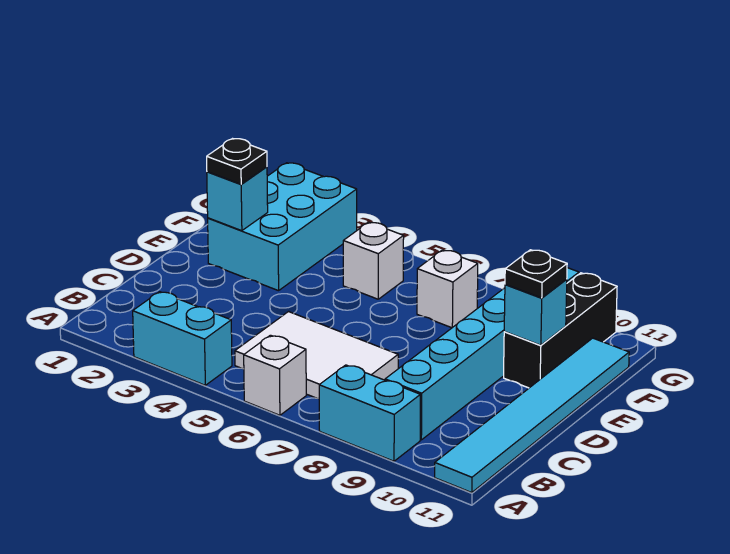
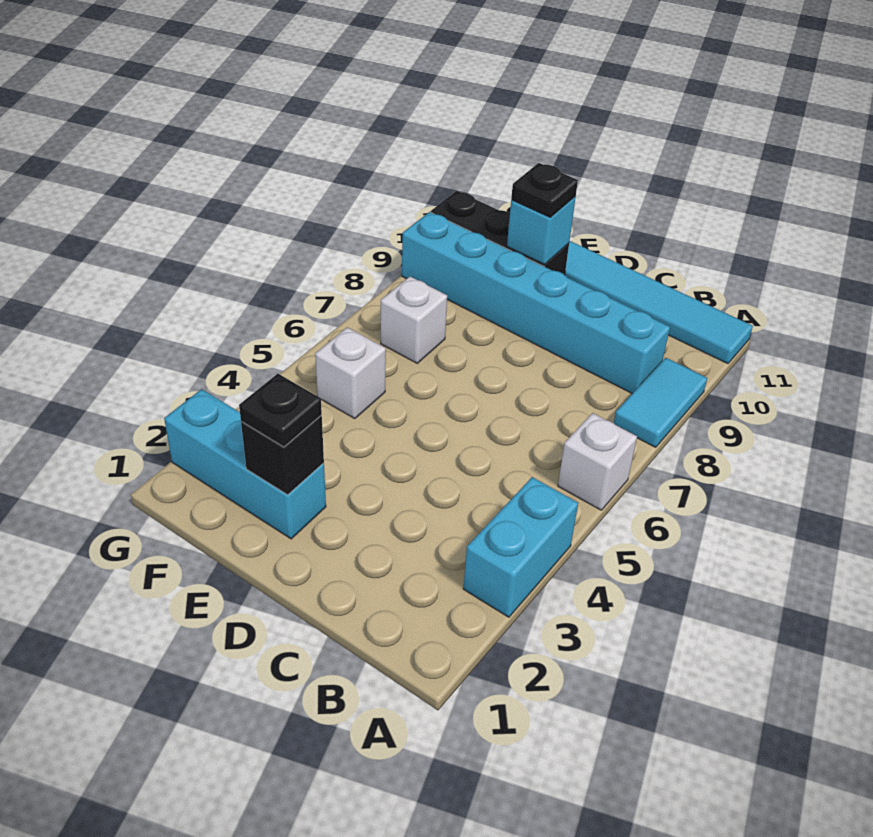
cyan brick A8:A9 level 1 -> cyan tile A8:A9 level 1
white tile B5:C7 level 1 -> none
cyan brick E2:G3 level 1 -> cyan brick E2:G2 level 1
cyan brick E2 level 2 -> black brick E2 level 2

